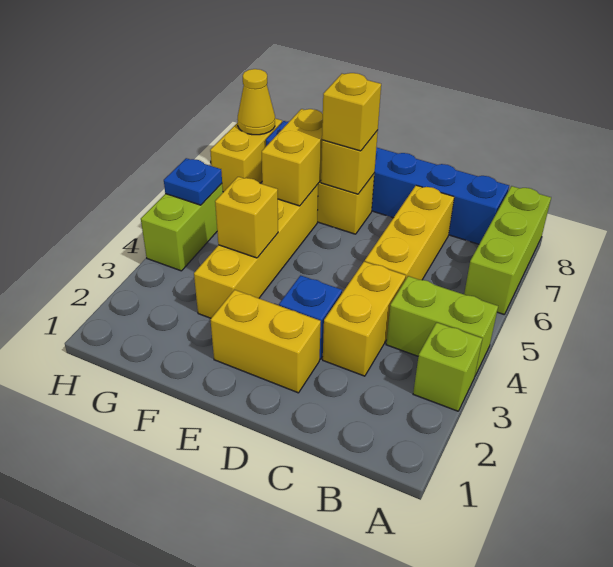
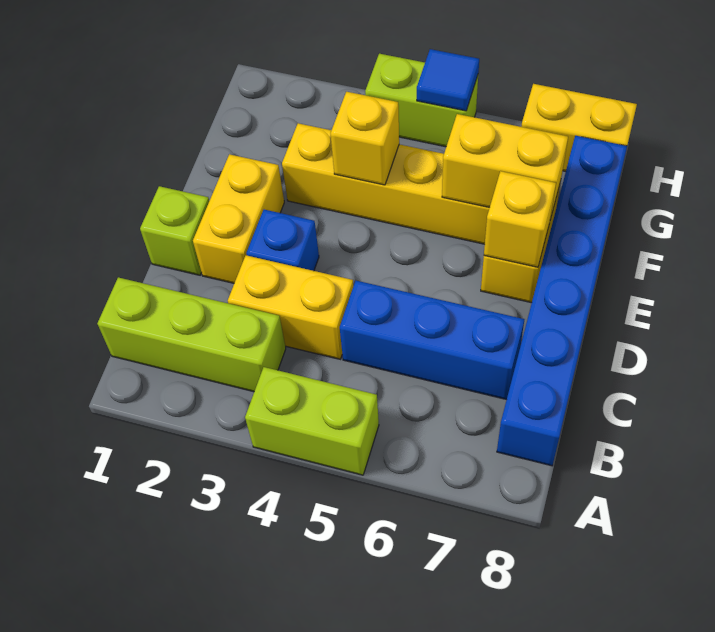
lime brick A3 level 1 -> lime brick D1 level 1
lime brick A4:B4 level 1 -> lime brick A4:A5 level 1
lime brick A6:A8 level 1 -> lime brick B1:B3 level 1
yellow brick C5:C7 level 1 -> blue brick C5:C7 level 1
yellow brick E7 level 3 -> none
blue plate H5 level 2 -> blue tile H5 level 2
yellow cone H8 level 2 -> none

